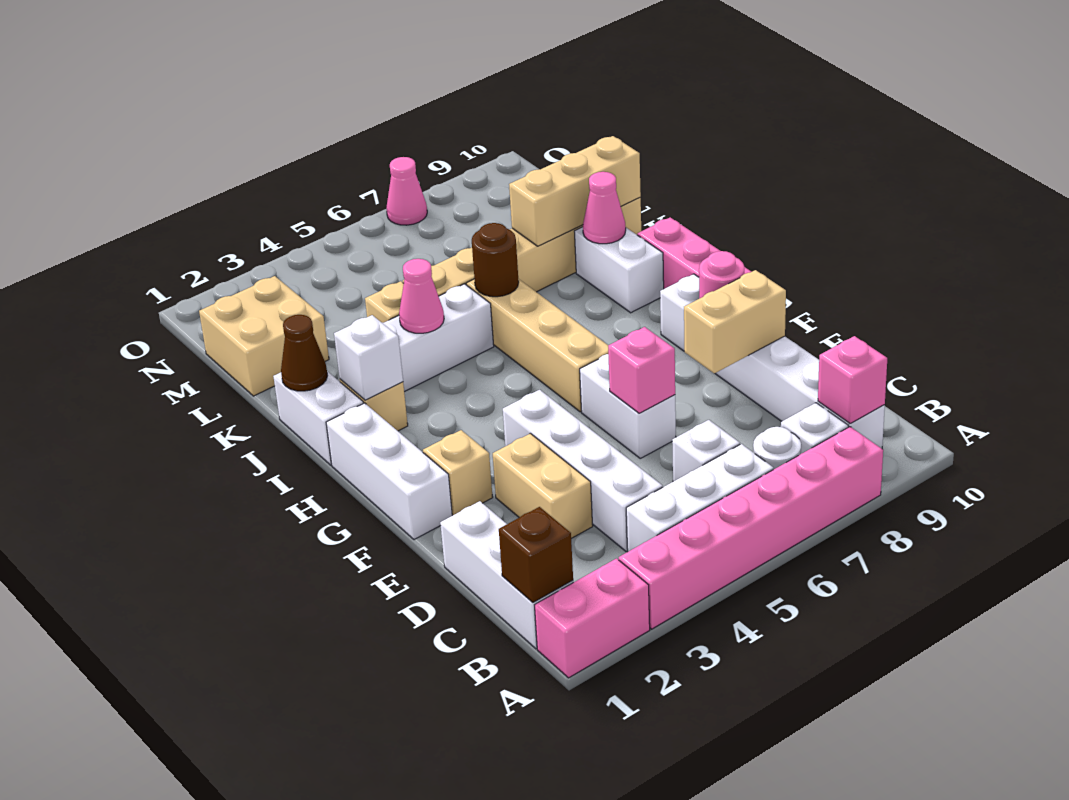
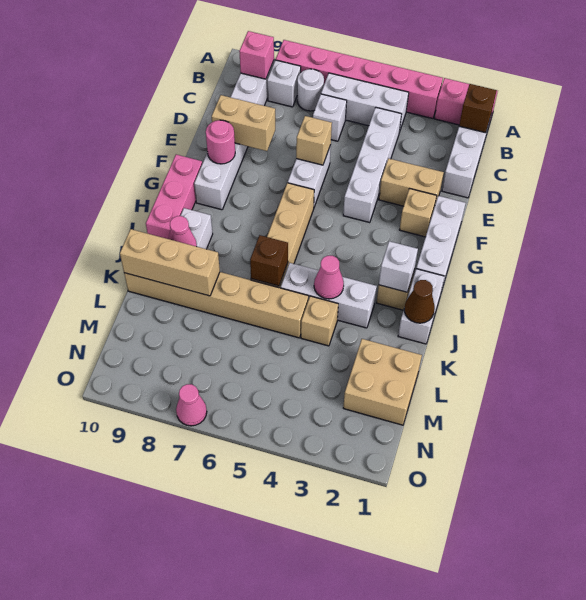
tan brick D3:E3 level 1 -> tan brick E2:E3 level 1
pink brick E6 level 2 -> tan brick E6 level 2
brown round brick J6 level 2 -> brown brick J6 level 2

